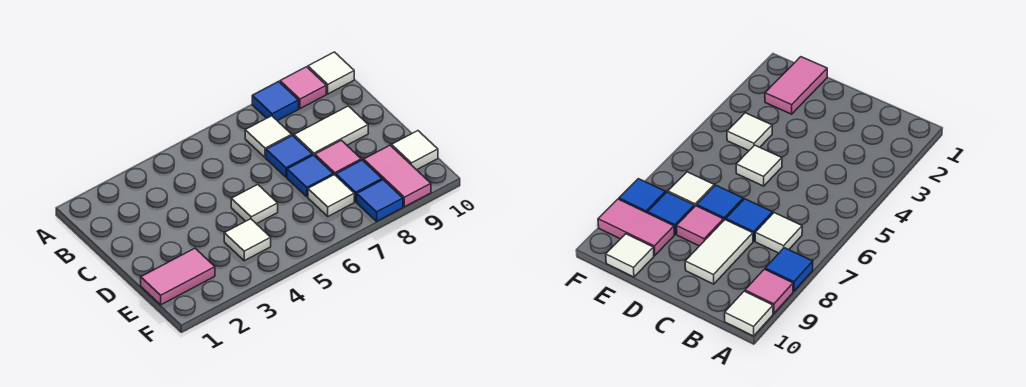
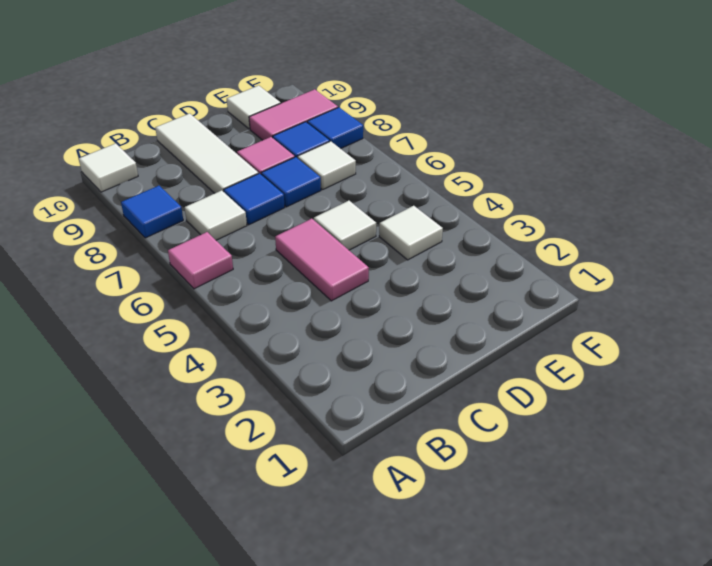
pink tile A9 level 1 -> pink tile A6 level 1
white tile C8:C9 level 1 -> white tile C8:C10 level 1
pink tile E1:E2 level 1 -> pink tile C4:C5 level 1

